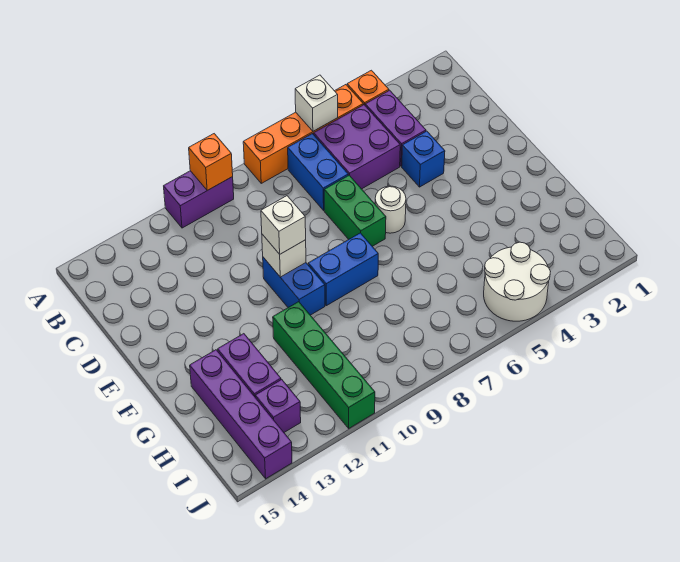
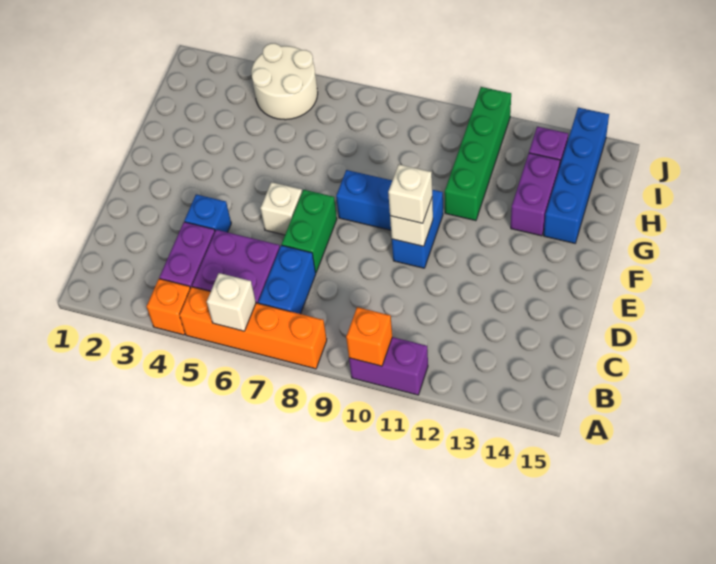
white round brick E6 level 1 -> white brick E6 level 1
purple brick G14:J14 level 1 -> blue brick G14:J14 level 1

